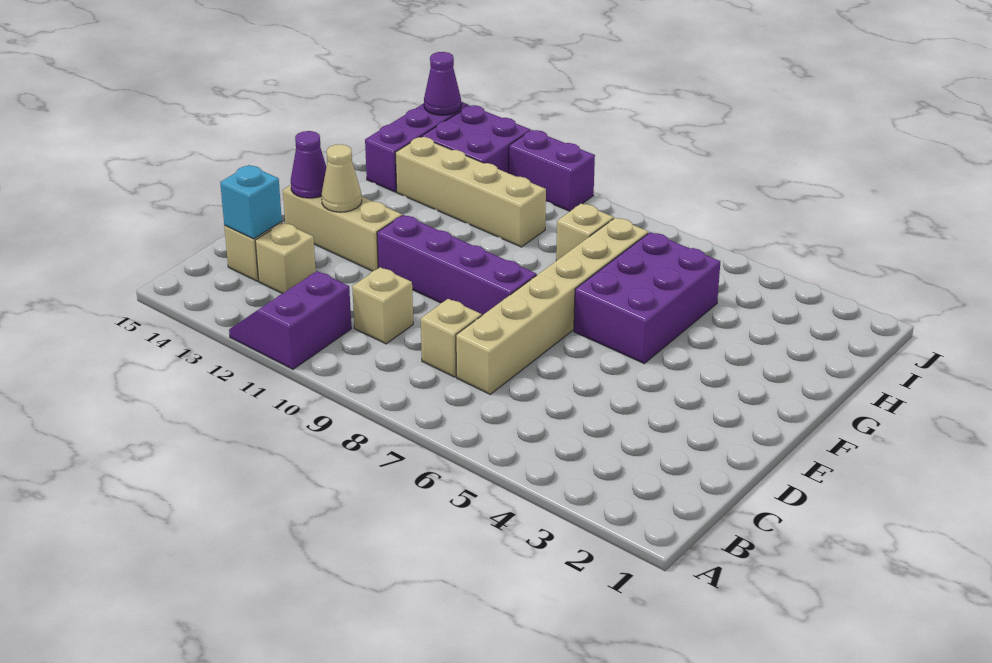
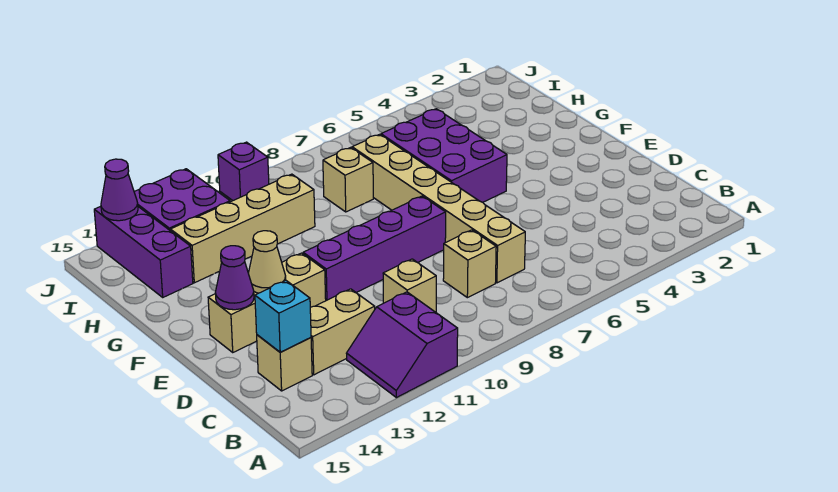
tan brick C13 level 1 -> tan brick C12:C13 level 1
purple brick J10:J11 level 1 -> purple brick J10 level 1

